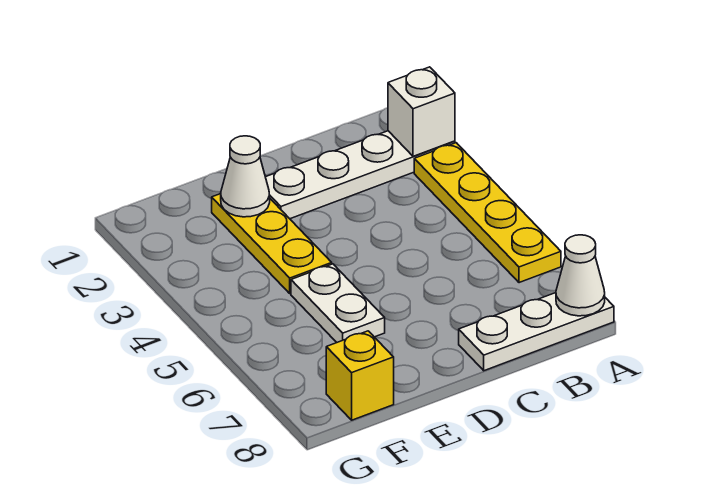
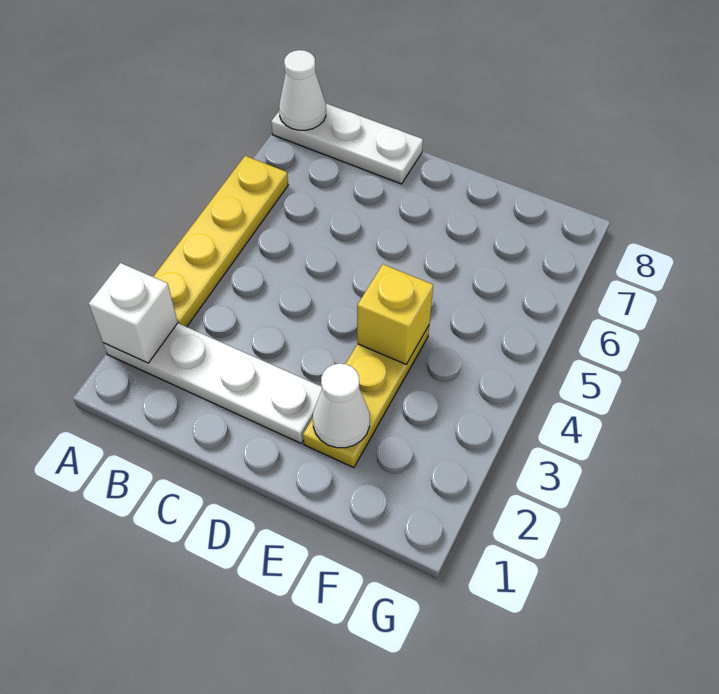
white plate E5:E6 level 1 -> none
yellow brick F8 level 1 -> yellow brick E4 level 2

